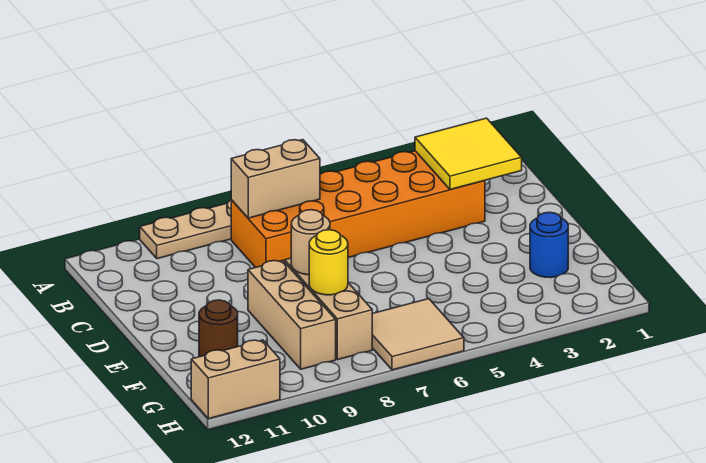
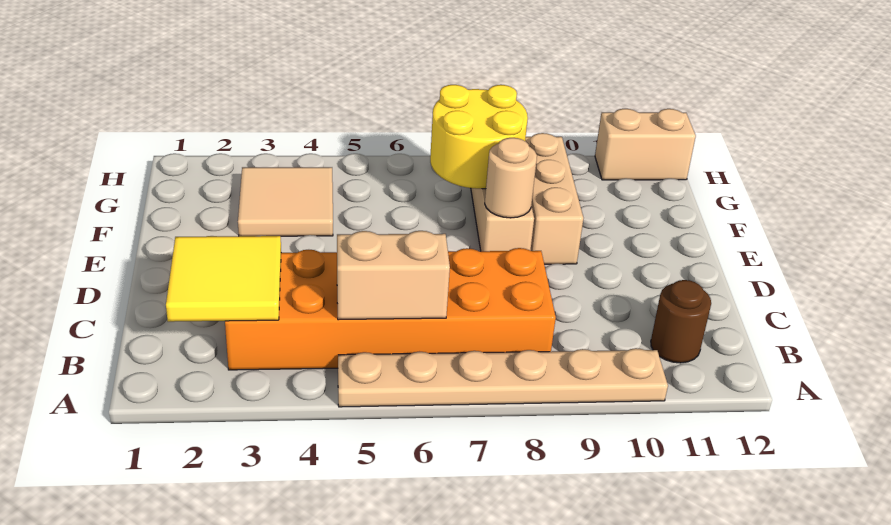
tan brick B7:B8 level 2 -> tan brick B5:B6 level 2
blue round brick F2 level 1 -> none
yellow round brick F8 level 2 -> yellow round brick F7:G8 level 2
brown round brick F11 level 1 -> brown round brick B11 level 1
tan tile G6:H7 level 1 -> tan tile F3:G4 level 1

